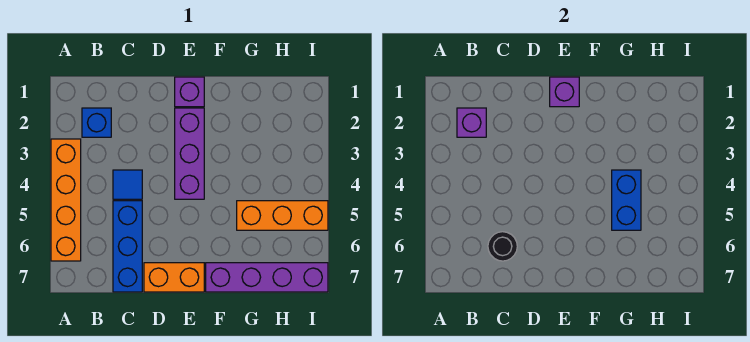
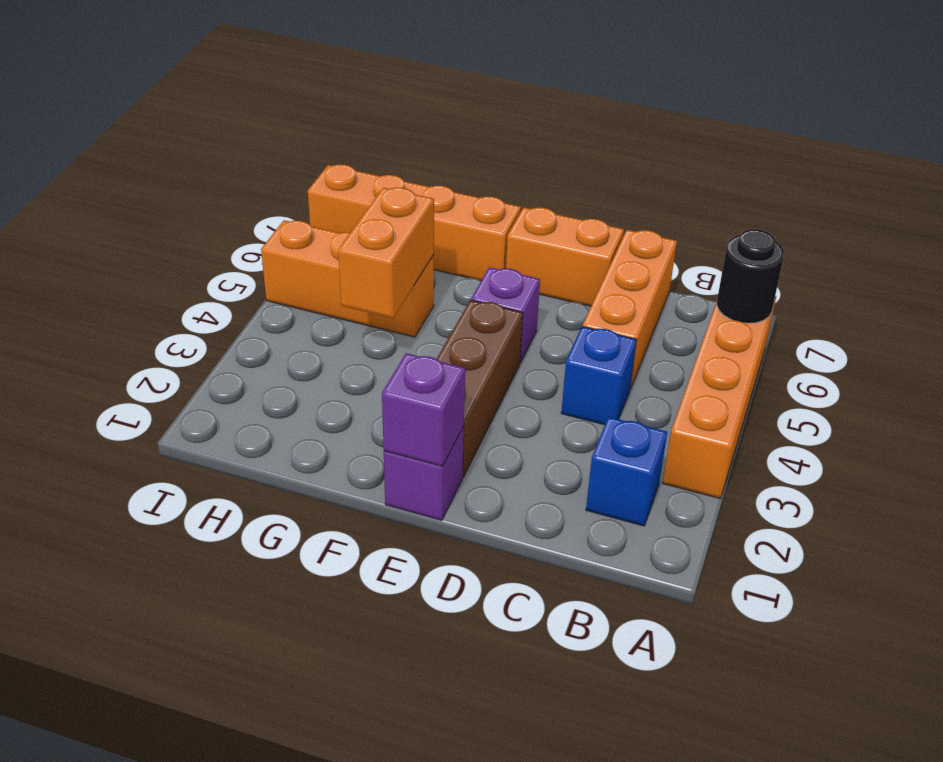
purple brick B2 level 2 -> purple brick E5 level 1
blue tile C4 level 1 -> blue brick C4 level 1
blue brick C5:C7 level 1 -> orange brick C5:C7 level 1
black round brick C6 level 2 -> black round brick A6 level 2
purple brick E2:E4 level 1 -> brown brick E2:E4 level 1
purple brick F7:I7 level 1 -> orange brick F7:I7 level 1
blue brick G4:G5 level 2 -> orange brick G4:G5 level 2

